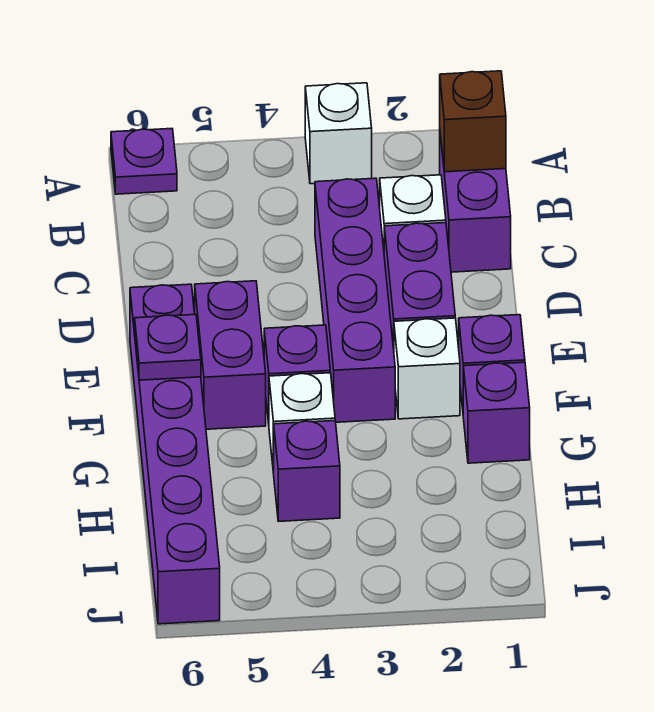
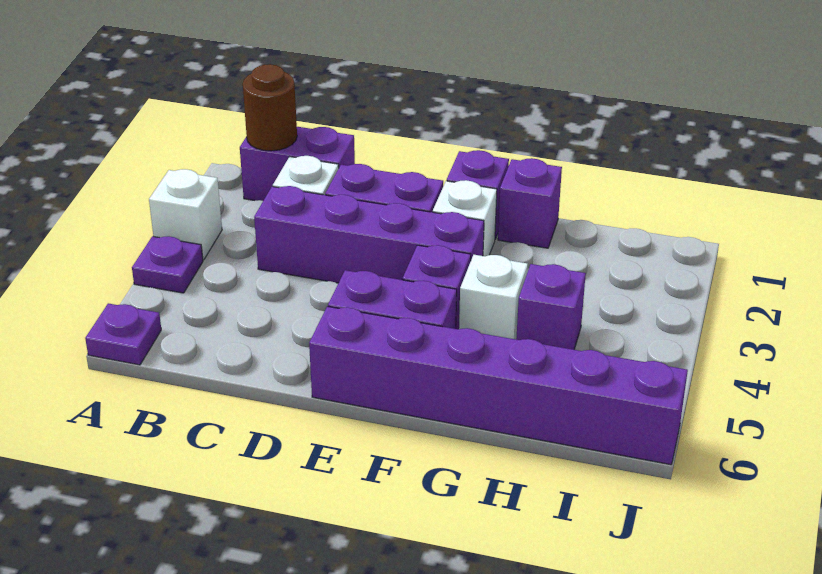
brown brick B1 level 2 -> brown round brick B1 level 2
purple plate F6 level 2 -> purple plate A4 level 1

